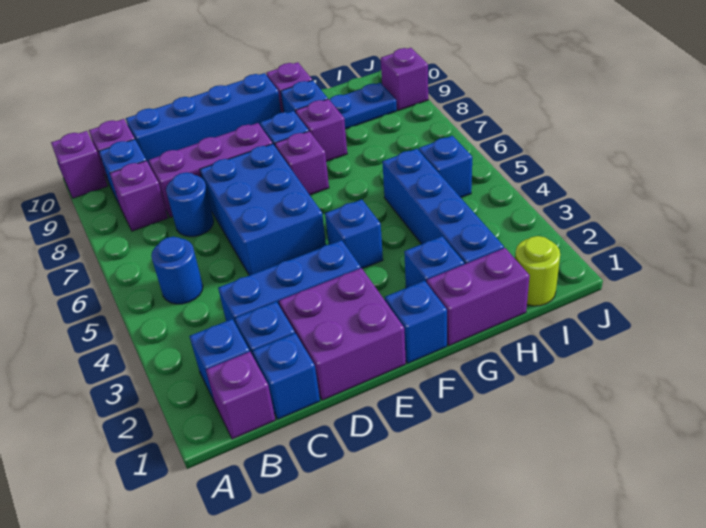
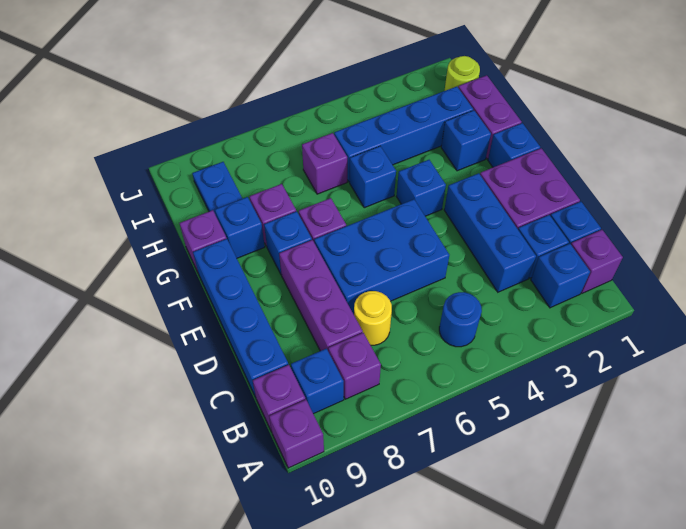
blue round brick C7 level 1 -> yellow round brick C7 level 1
blue brick I5 level 1 -> blue brick G5 level 1
purple brick J9 level 1 -> purple brick H6 level 1

